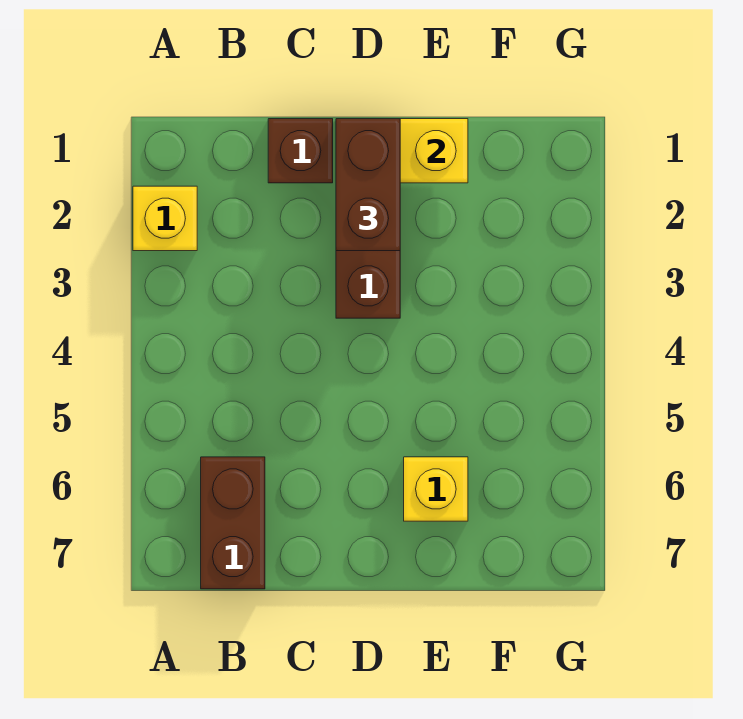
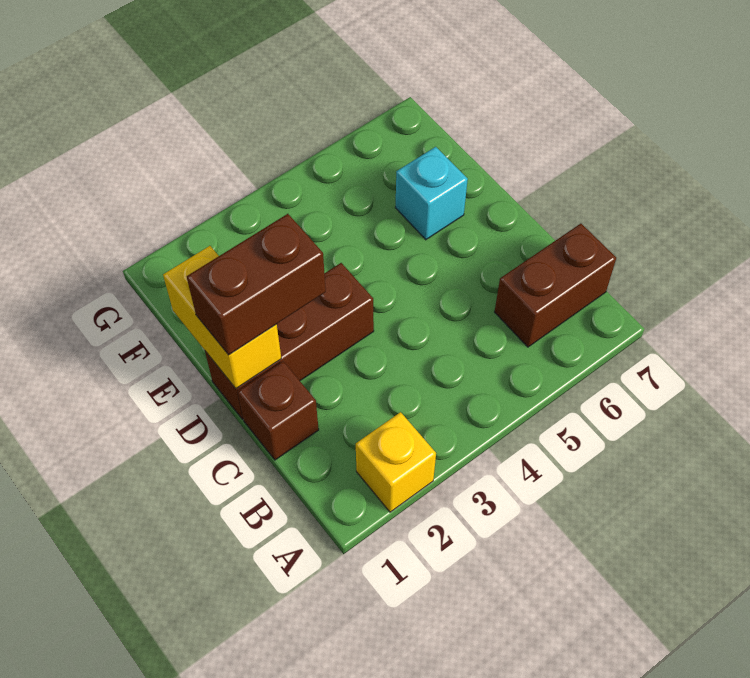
yellow brick E6 level 1 -> cyan brick E6 level 1

